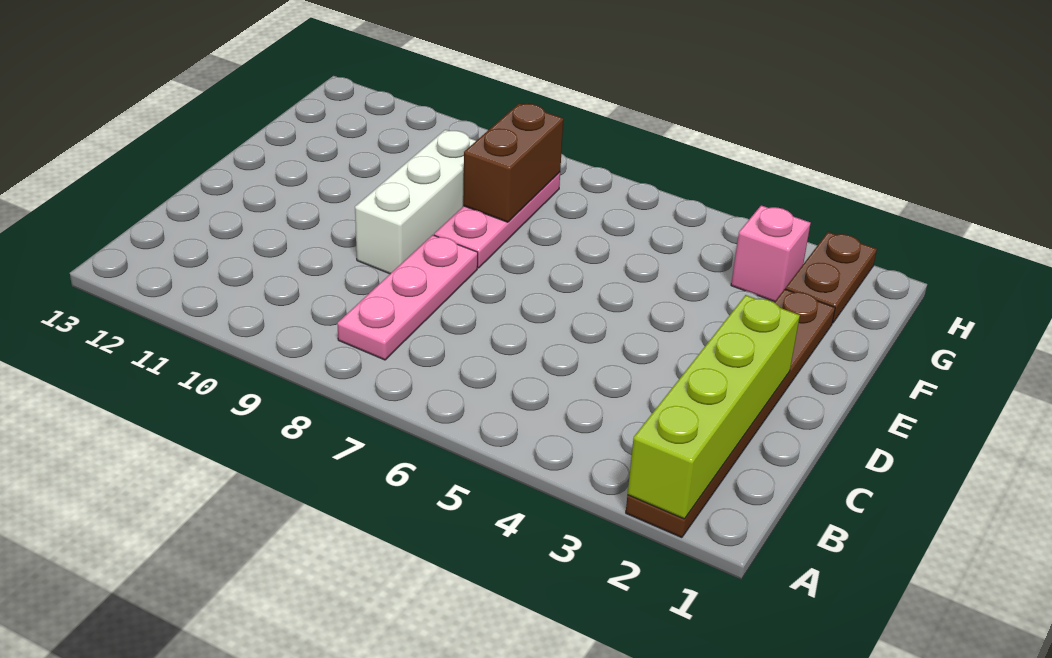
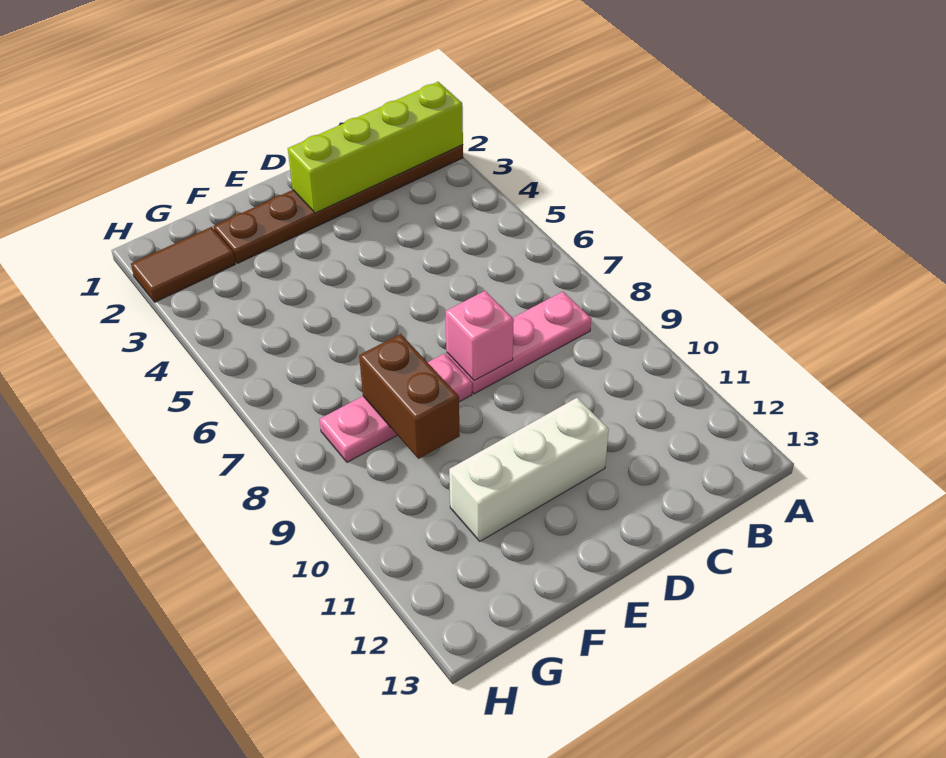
white brick D9:F9 level 1 -> white brick D11:F11 level 1
brown brick F8:G8 level 2 -> brown brick F8:F9 level 2
brown plate G2:H2 level 1 -> brown tile G2:H2 level 1
pink brick G3 level 1 -> pink brick D8 level 2

